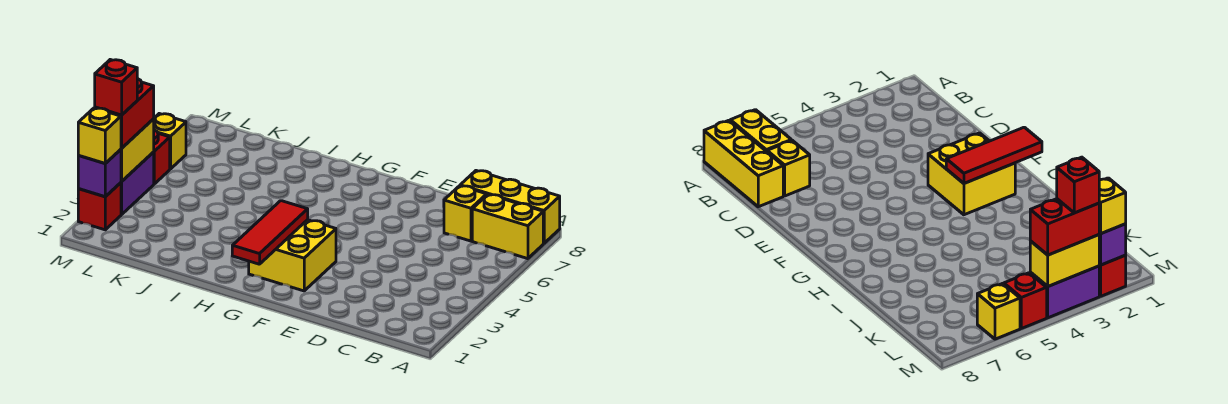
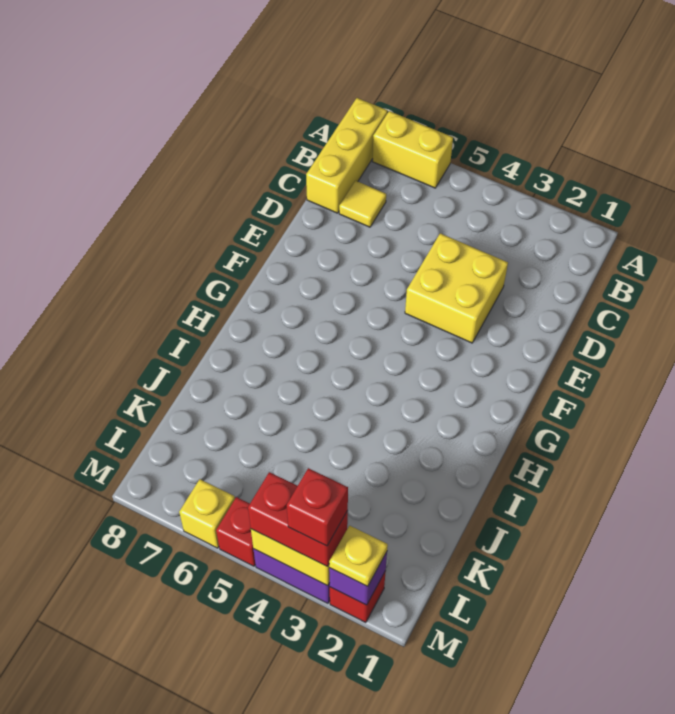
yellow brick A7:B7 level 1 -> yellow brick A6:A7 level 1
yellow brick C7 level 1 -> yellow tile C7 level 1
yellow brick F2:G3 level 1 -> yellow brick D3:E4 level 1
red tile G1:G3 level 2 -> none
yellow brick M2 level 3 -> yellow plate M2 level 3

